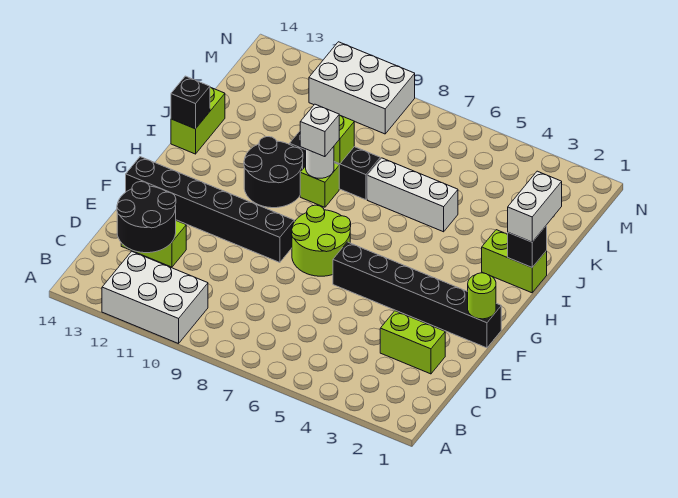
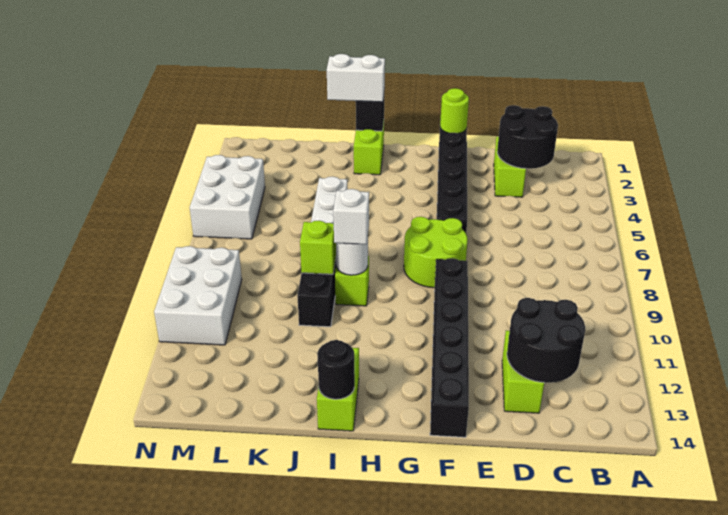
white brick A10:B12 level 1 -> white brick M4:N6 level 1
black round brick H10:I11 level 1 -> black round brick C2:D3 level 2
lime brick I14:J14 level 1 -> lime brick I13:I14 level 1
black brick I14 level 2 -> black round brick I14 level 2

